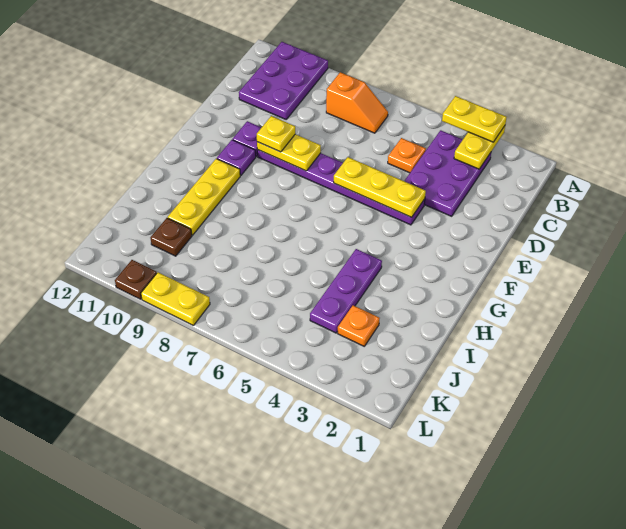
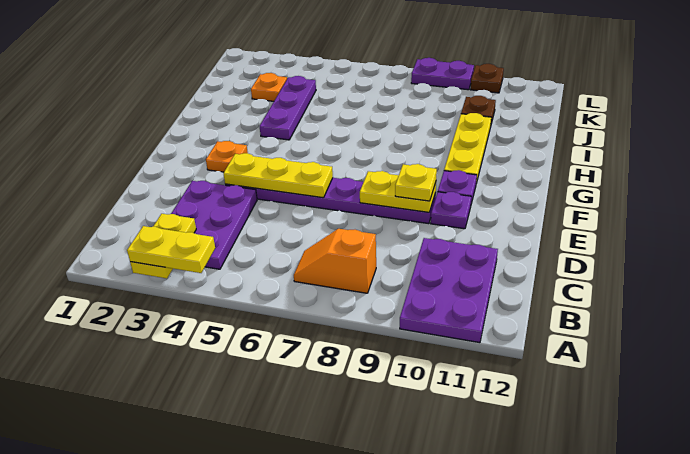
orange plate C5 level 1 -> orange plate F3 level 1
yellow plate L8:L9 level 1 -> purple plate L8:L9 level 1

